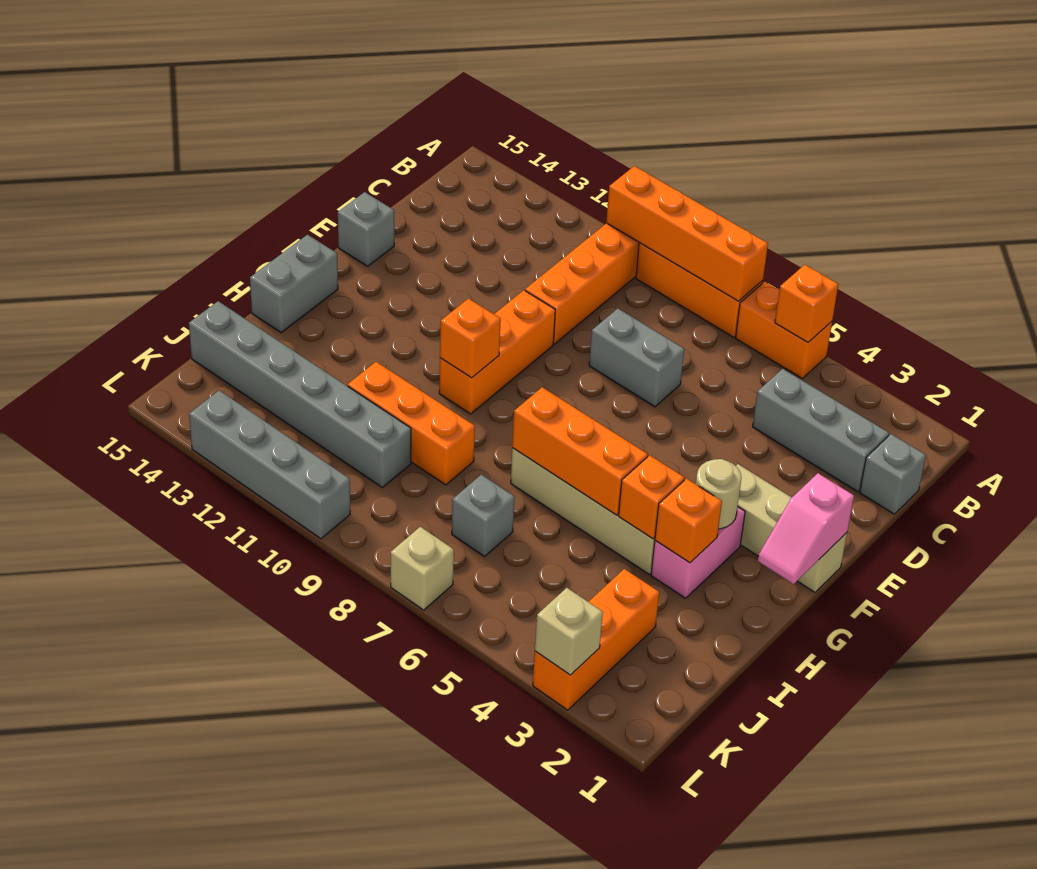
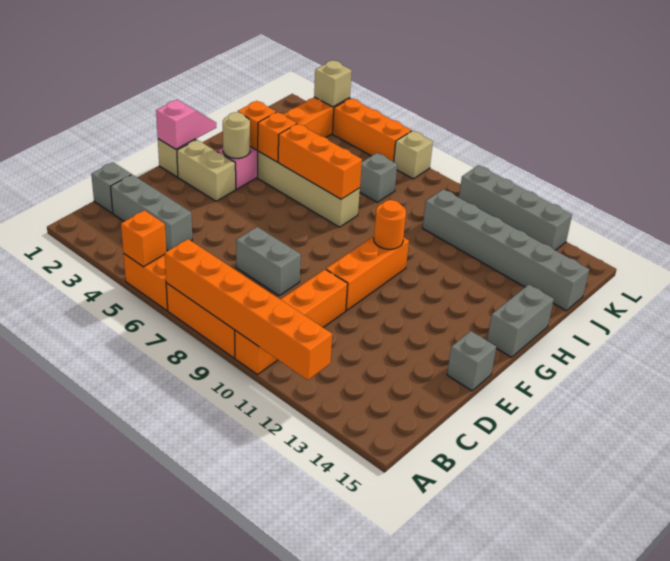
orange brick A7:A10 level 2 -> orange brick A7:A12 level 2
orange brick G10 level 2 -> orange round brick G10 level 2
orange brick I9:I11 level 1 -> orange brick L4:L6 level 1

